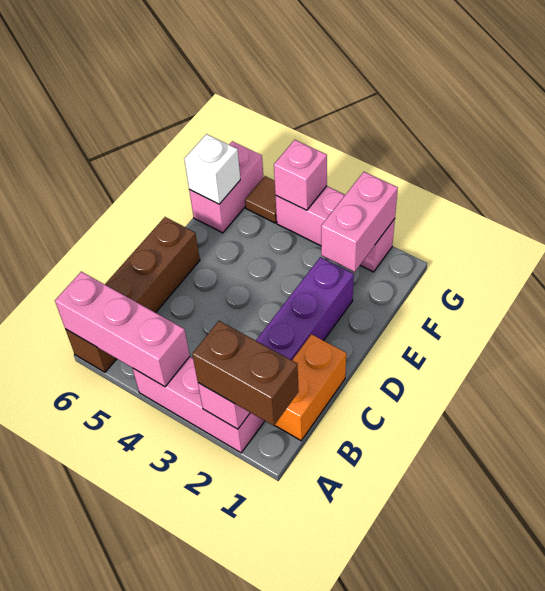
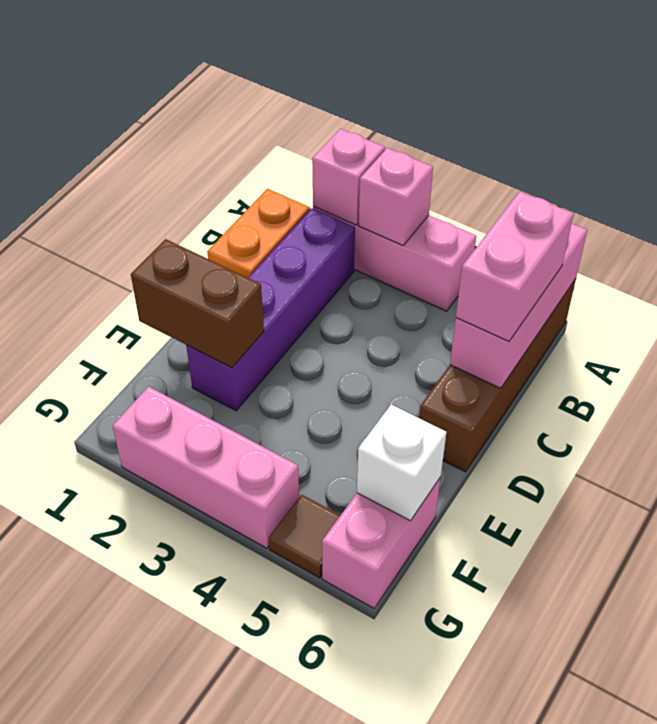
brown brick A1:A2 level 3 -> brown brick E1:E2 level 2
pink brick A4:A6 level 2 -> pink brick A6:C6 level 2
pink brick F2:G2 level 2 -> pink brick B6:C6 level 3
pink brick G4 level 2 -> pink brick A3 level 2

